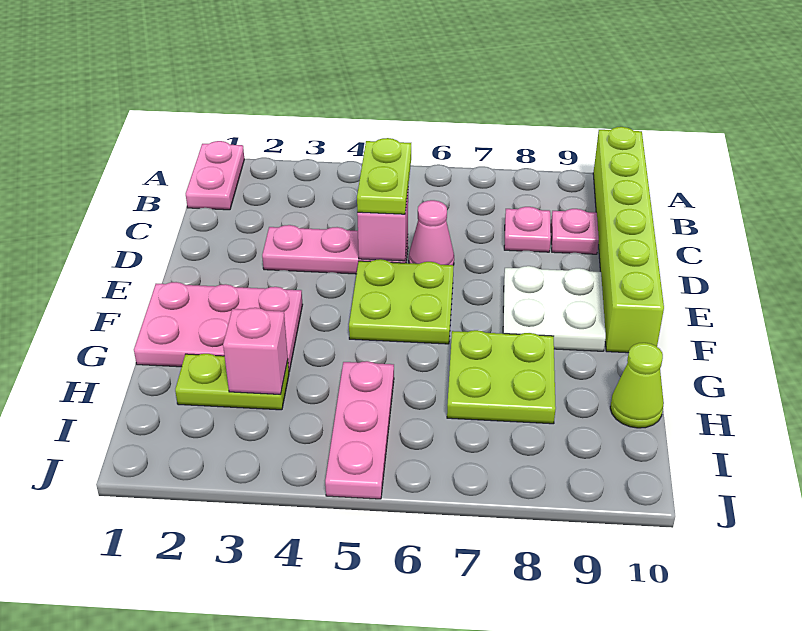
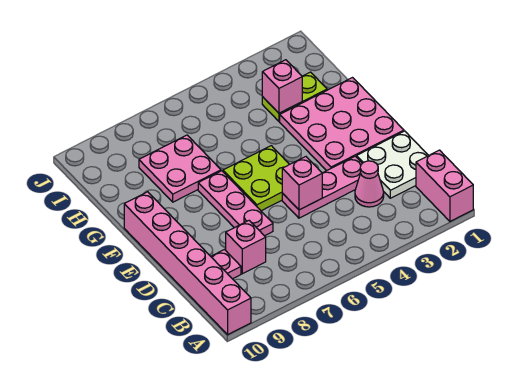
pink plate A1:B1 level 1 -> pink brick A1:B1 level 1
lime brick A10:F10 level 1 -> pink brick A10:F10 level 1
lime plate C5:D5 level 3 -> none
pink plate C8 level 1 -> pink brick C8 level 1
pink cone D6 level 1 -> pink cone C3 level 1
white plate E8:F9 level 1 -> white plate C1:D2 level 1
pink plate F1:G3 level 1 -> pink plate E1:G3 level 1
lime plate G7:H8 level 1 -> pink plate G7:H8 level 1
pink plate H5:J5 level 1 -> pink plate D7:F7 level 1
lime cone H10 level 1 -> none

